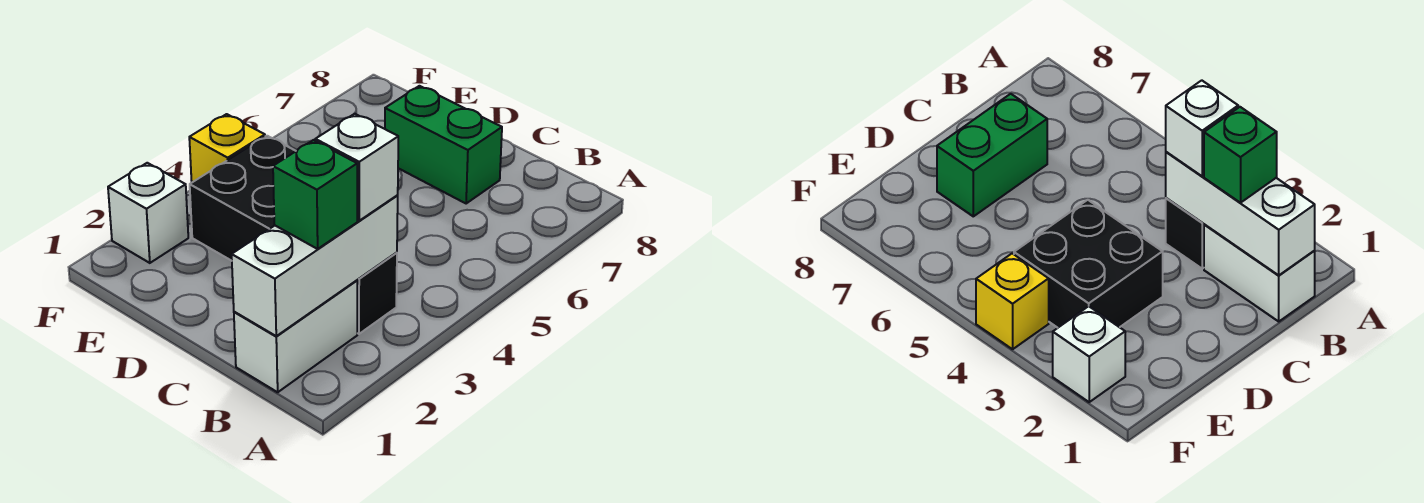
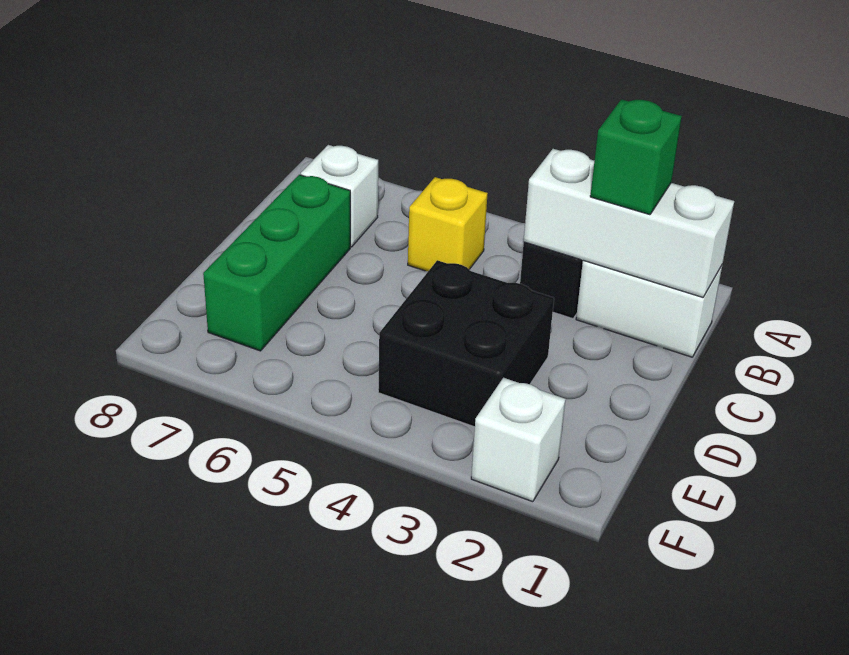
white brick B3 level 3 -> white brick B7 level 1
green brick C7:D7 level 1 -> green brick C7:E7 level 1
yellow brick F4 level 1 -> yellow brick B5 level 1

